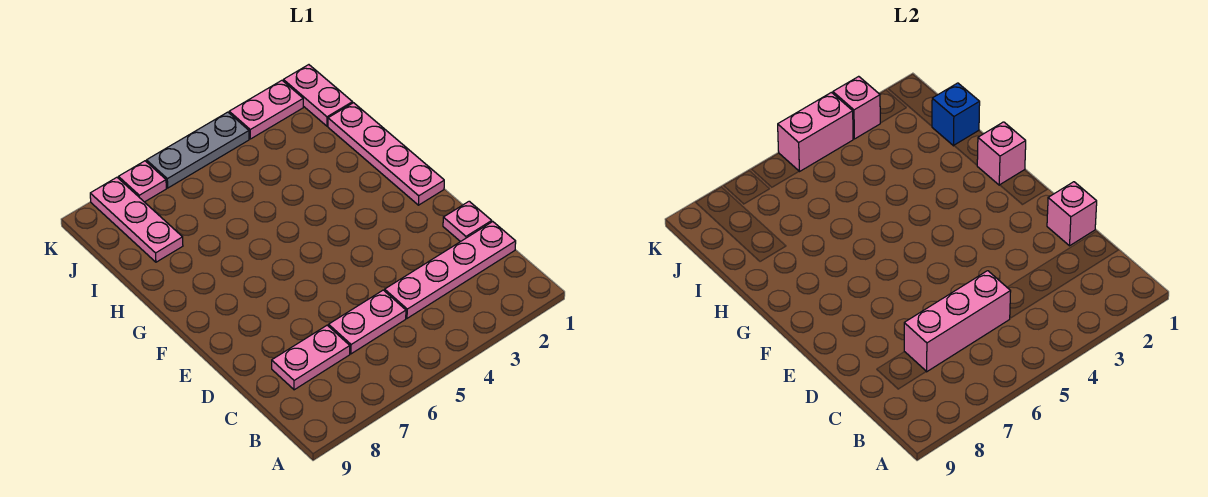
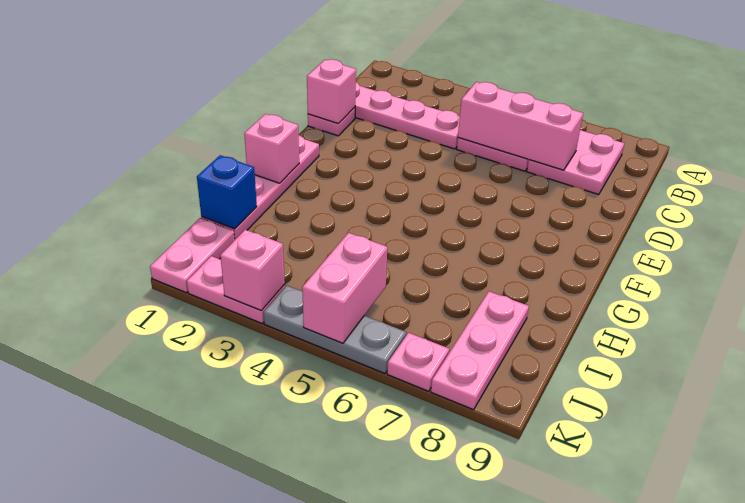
pink plate C7:C8 level 1 -> pink plate B7:C8 level 1
pink brick K4:K5 level 2 -> pink brick J5:K5 level 2

